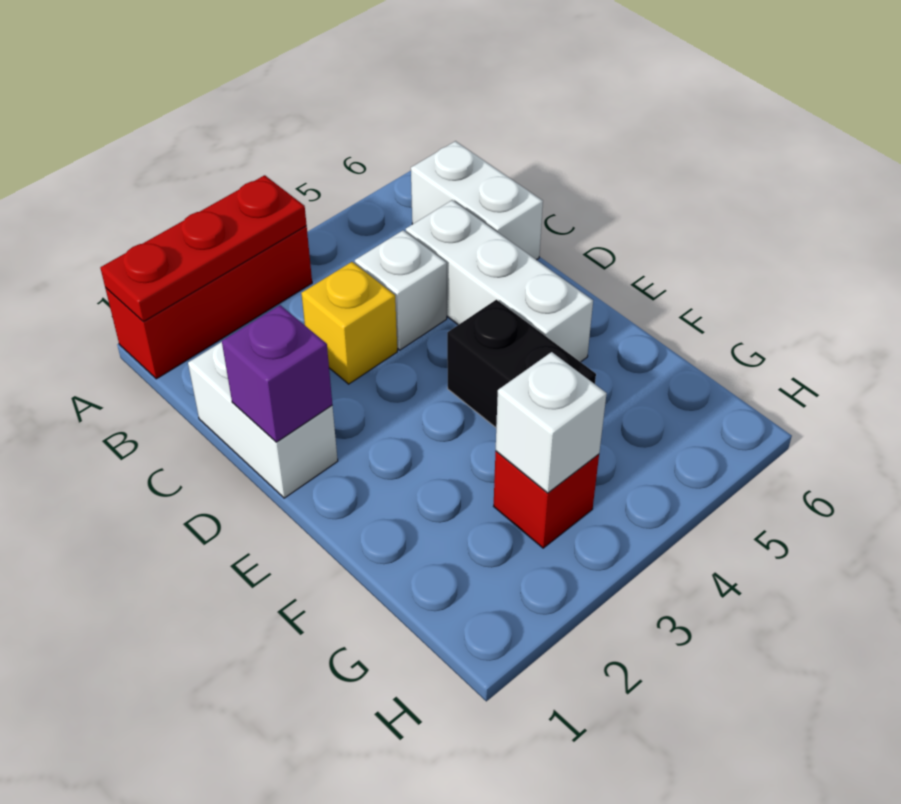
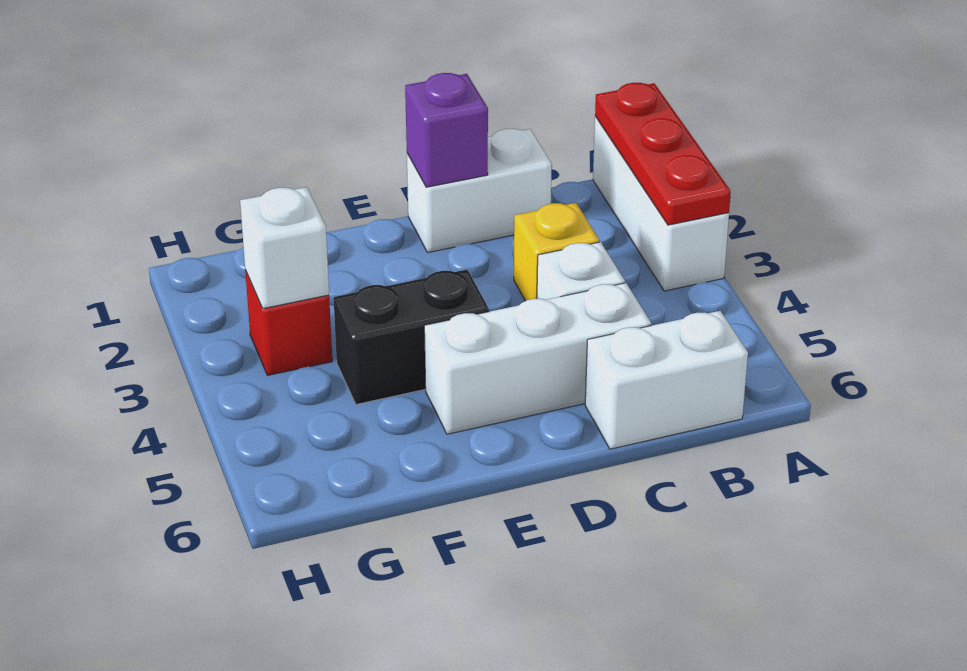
red brick A1:A3 level 1 -> white brick A1:A3 level 1

